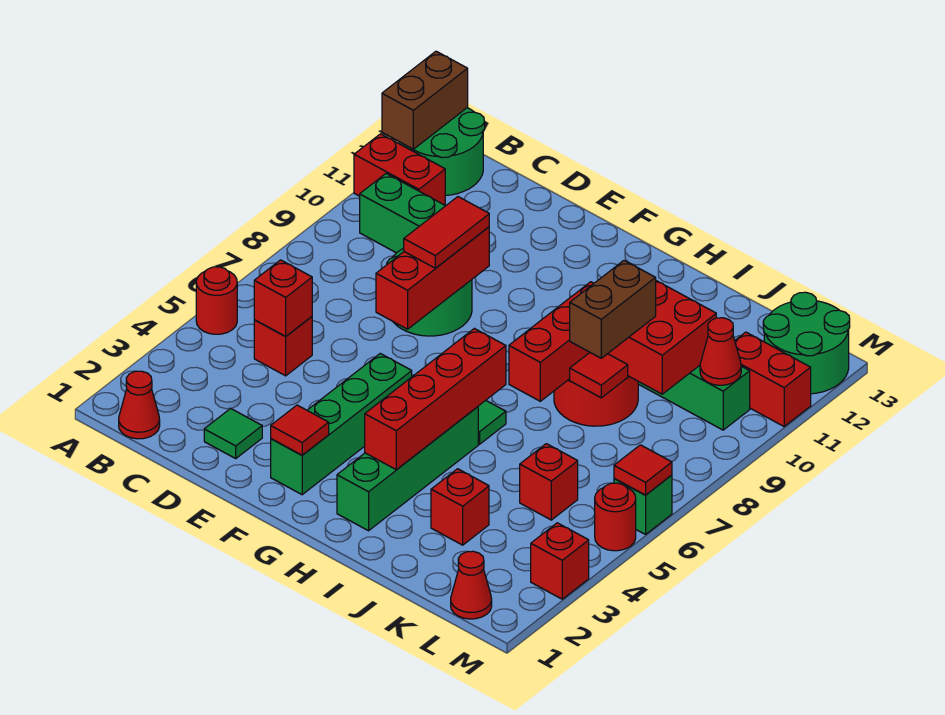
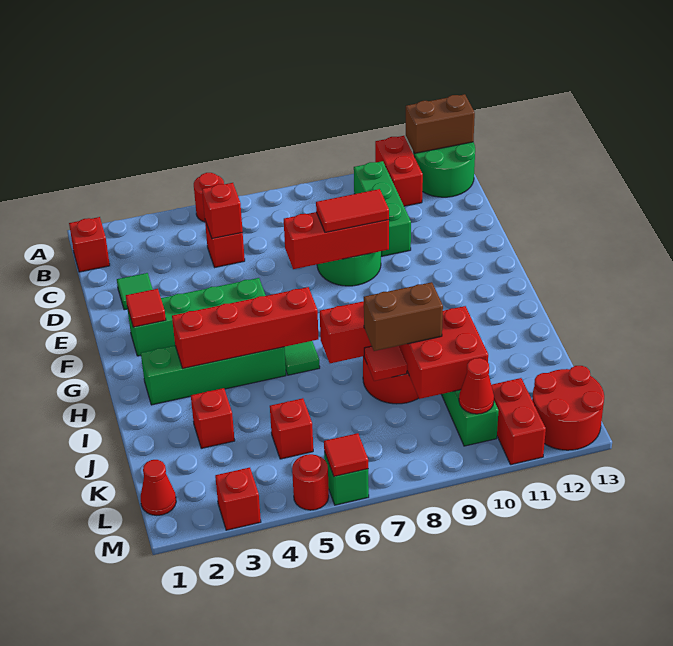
red cone B1 level 1 -> red brick B1 level 1
green round brick L12:M13 level 1 -> red round brick L12:M13 level 1

